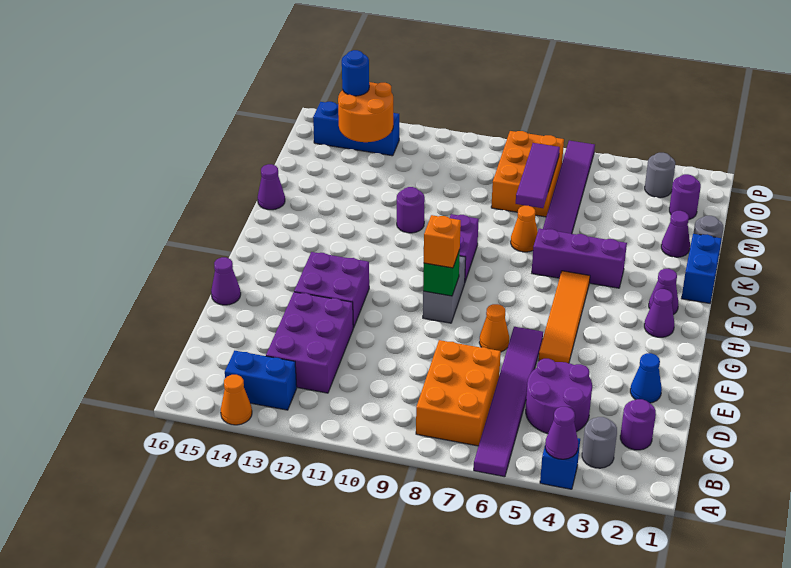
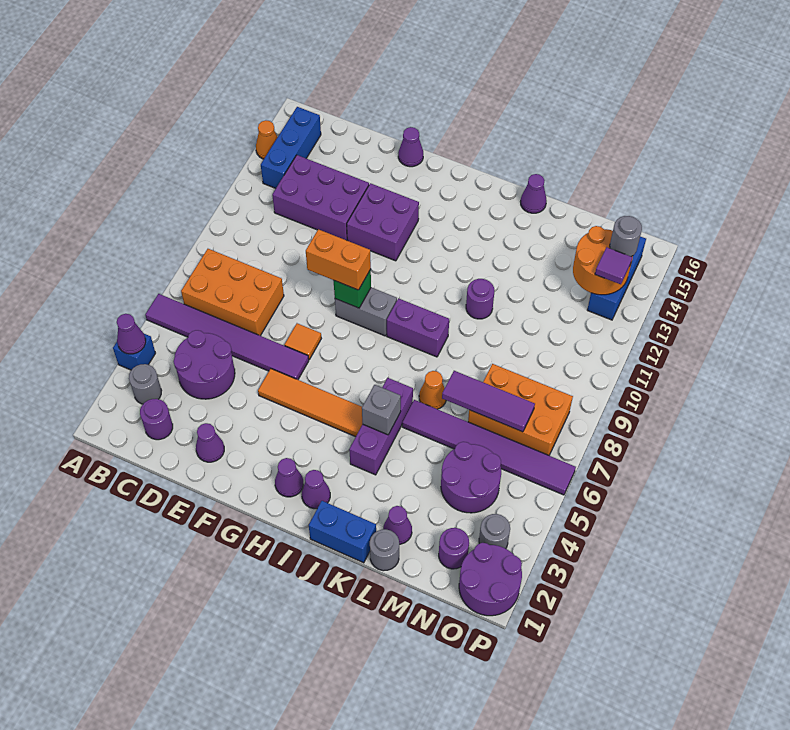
blue brick B13:B14 level 1 -> blue brick B13:B15 level 1
blue cone E2 level 1 -> purple cone E2 level 1
orange cone F7 level 1 -> orange tile F7 level 1
orange brick G9 level 3 -> orange brick F9:G9 level 3
none -> grey brick J5 level 2
none -> purple round brick M4:N5 level 1
none -> purple round brick O1:P2 level 1
none -> purple tile O13 level 3
blue round brick O14 level 3 -> grey round brick O14 level 3

